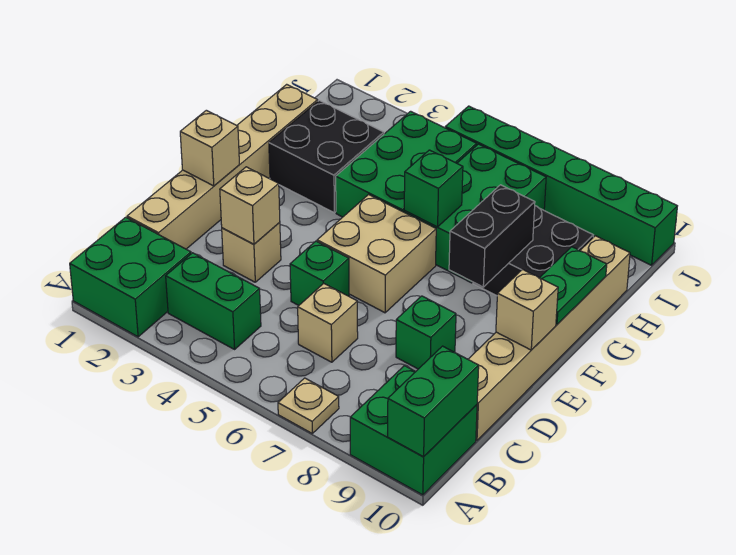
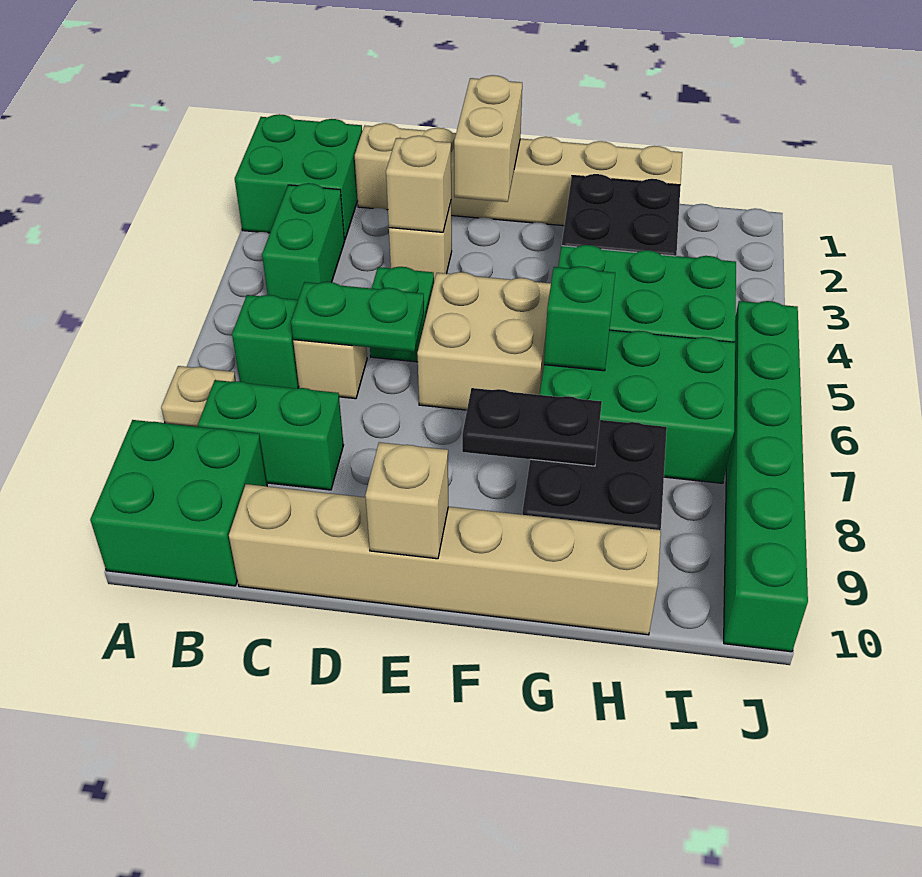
green brick A10:B10 level 2 -> green brick B8:C8 level 1
green brick D8 level 1 -> green brick B6 level 1
tan brick E1 level 2 -> tan brick E1:E2 level 2
black brick F8:G8 level 2 -> black plate F8:G8 level 2
green plate F10:G10 level 2 -> green plate C6:D6 level 2

